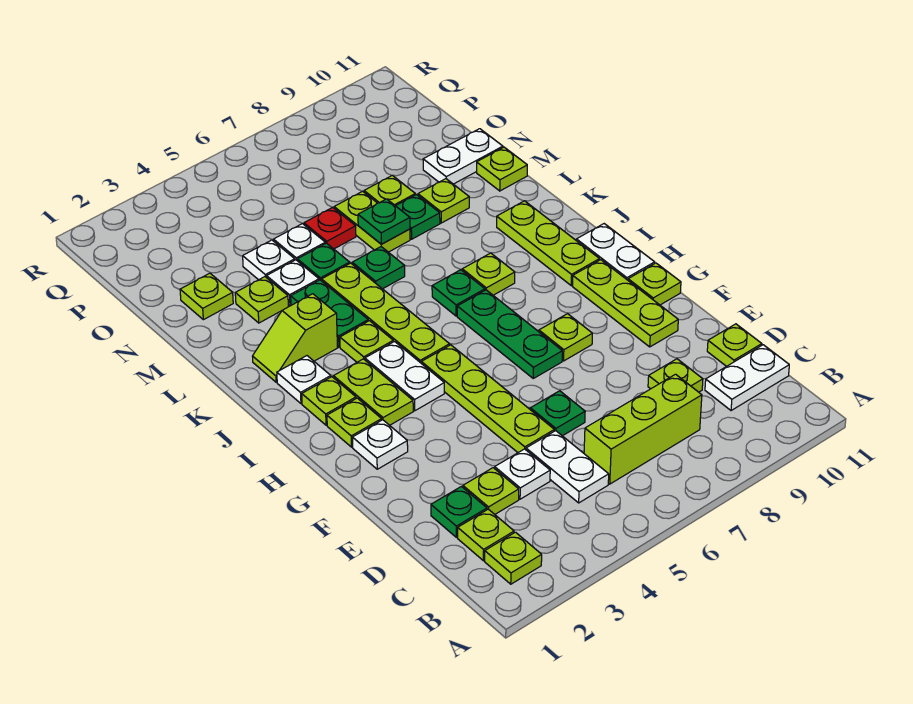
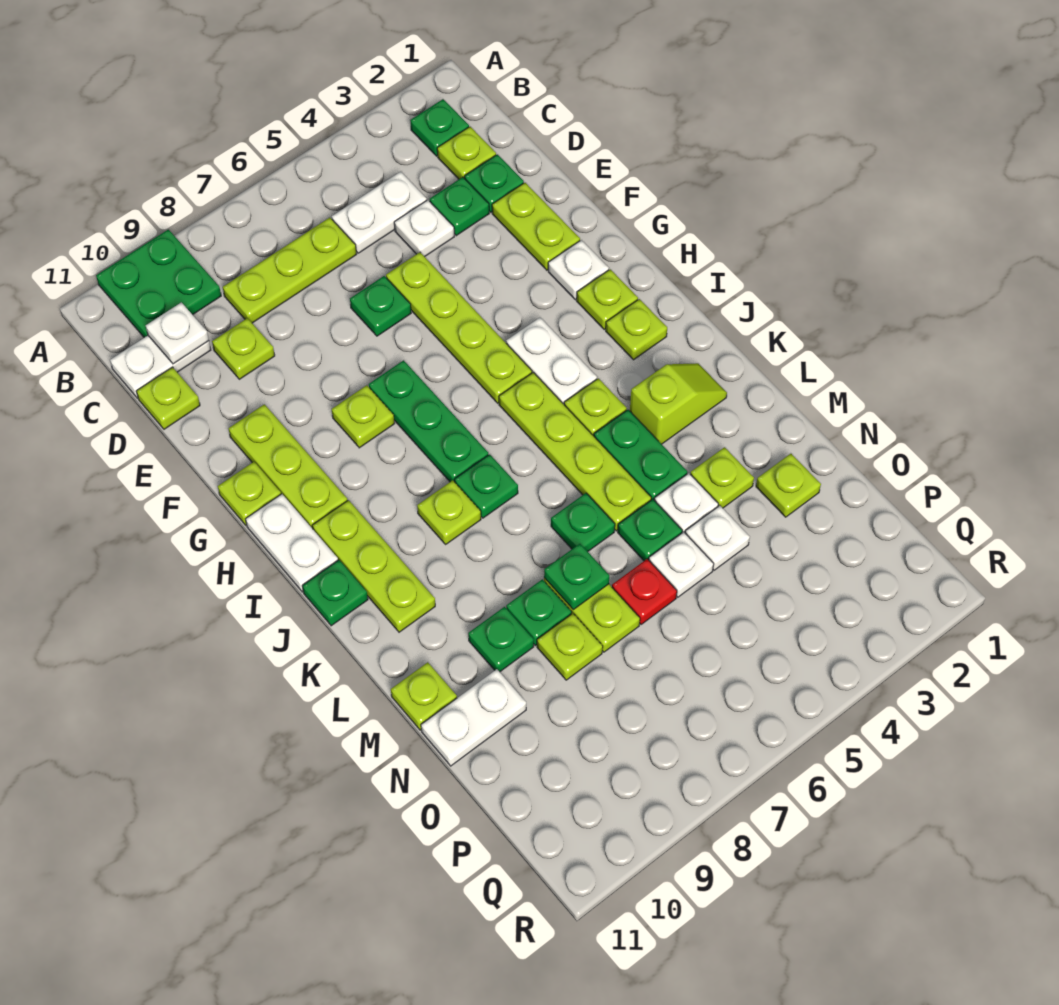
none -> green plate A9:B10 level 1
lime plate B2 level 1 -> green plate B2 level 1
white plate C5:D5 level 1 -> white plate C4:C5 level 1
lime brick C6:C8 level 1 -> lime plate C6:C8 level 1
lime plate D3 level 1 -> green plate D3 level 1
lime plate H3:I3 level 1 -> lime plate E2:F2 level 1
white plate J2 level 1 -> white plate C10 level 2
none -> green plate J11 level 1
lime plate M9 level 1 -> green plate M9 level 1

